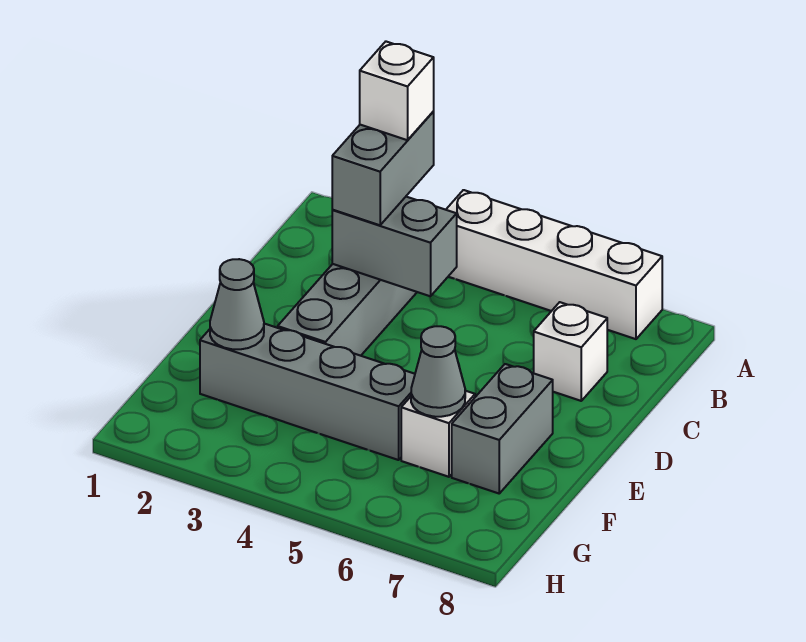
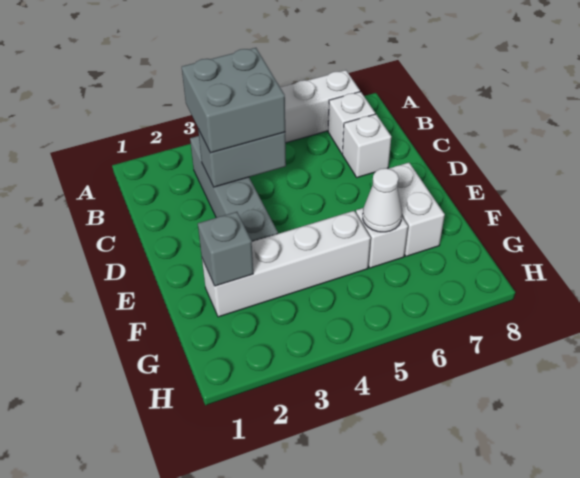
grey brick B3:C3 level 3 -> grey brick B3:C4 level 3
white brick B3 level 4 -> white brick B7 level 1
grey brick E7:F7 level 1 -> white brick E7:F7 level 1
grey brick F2:F5 level 1 -> white brick F2:F5 level 1
grey cone F2 level 2 -> grey brick F2 level 2
grey cone F6 level 2 -> white cone F6 level 2

